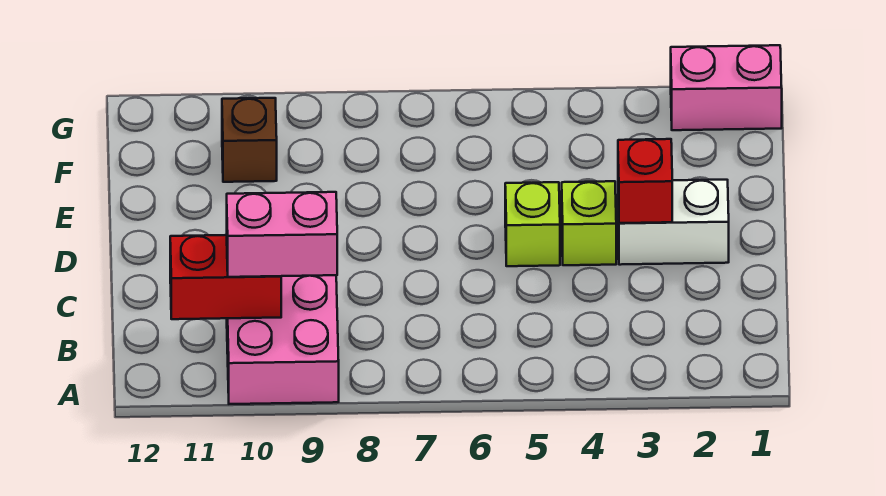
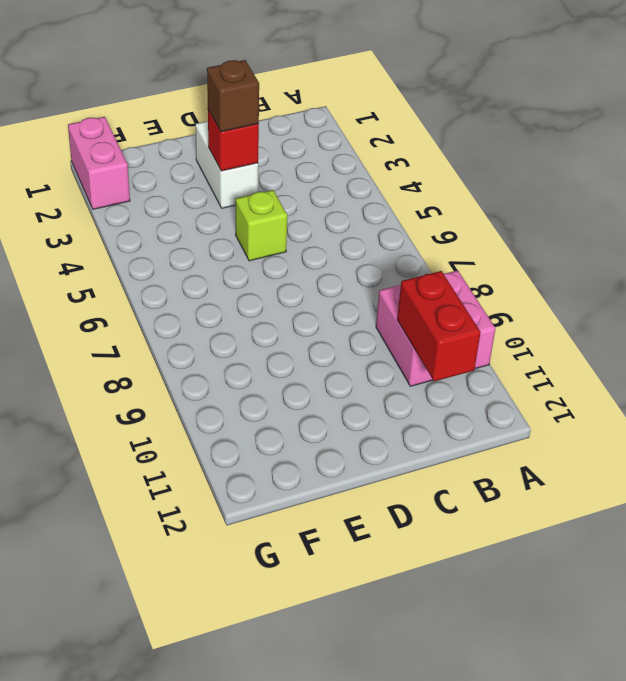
pink brick B9:B10 level 3 -> none
lime brick D4 level 1 -> none
brown brick F10 level 1 -> brown brick D3 level 3

